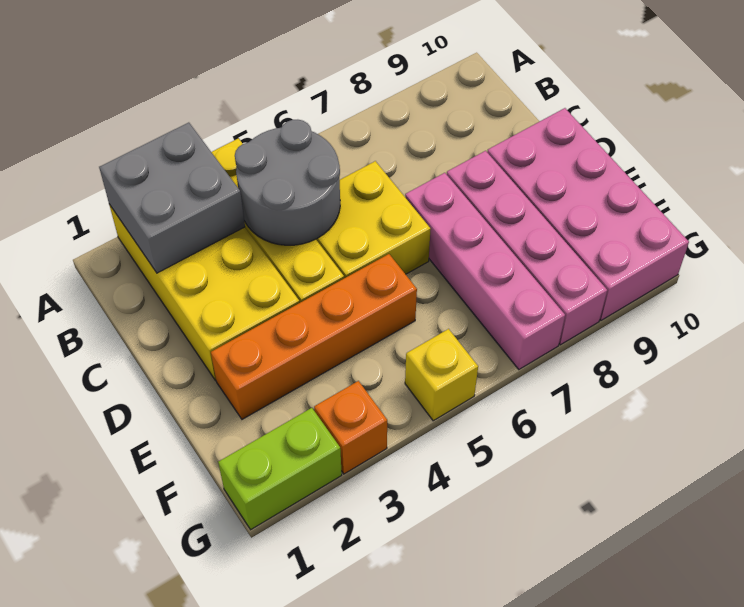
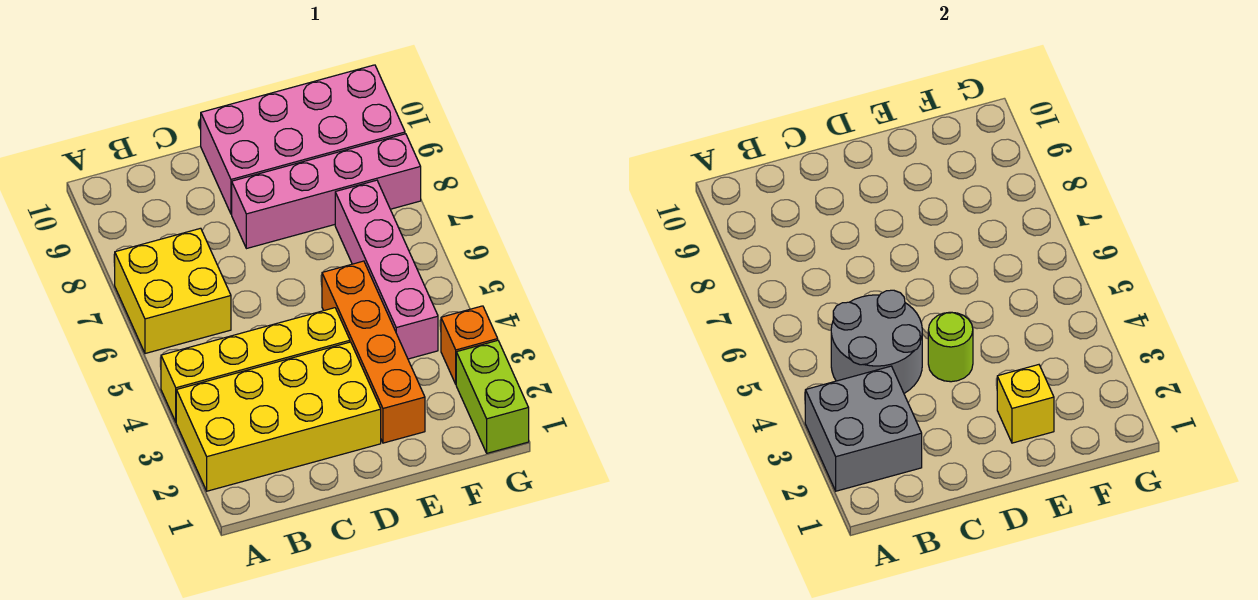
yellow brick C5:D6 level 1 -> yellow brick A6:B7 level 1
none -> lime round brick D4 level 2
pink brick D7:G7 level 1 -> pink brick F4:F7 level 1
yellow brick G5 level 1 -> yellow brick E2 level 2

